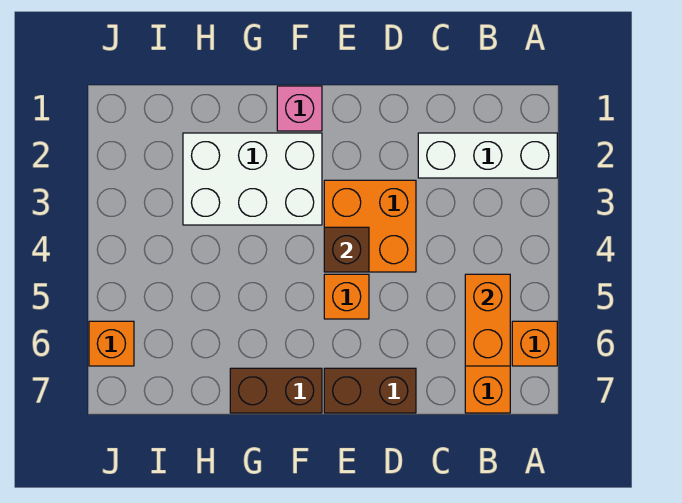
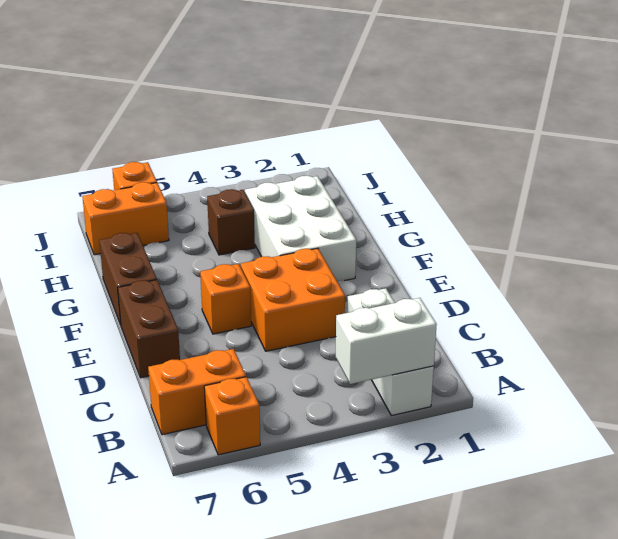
none -> white brick A2:A3 level 2
orange brick B5:B6 level 2 -> orange brick I6:I7 level 1
brown brick E4 level 2 -> brown brick H4 level 1
pink brick F1 level 1 -> none

